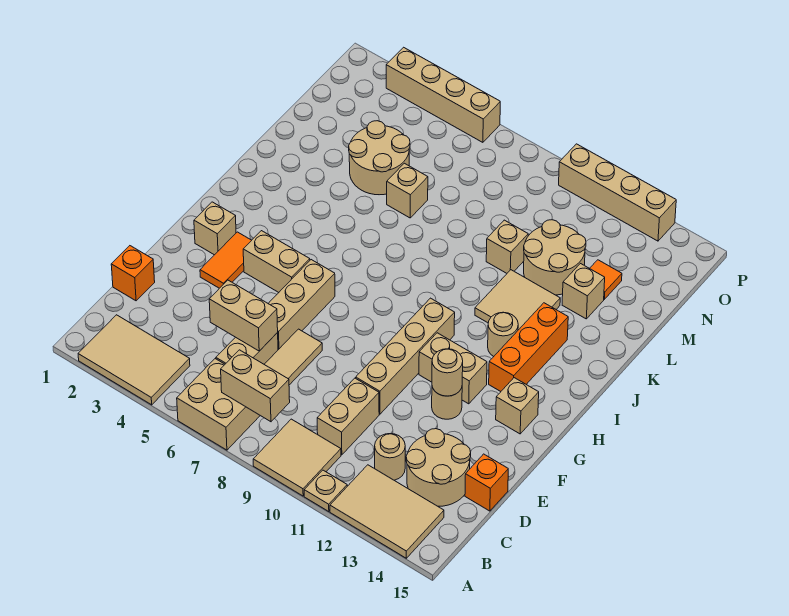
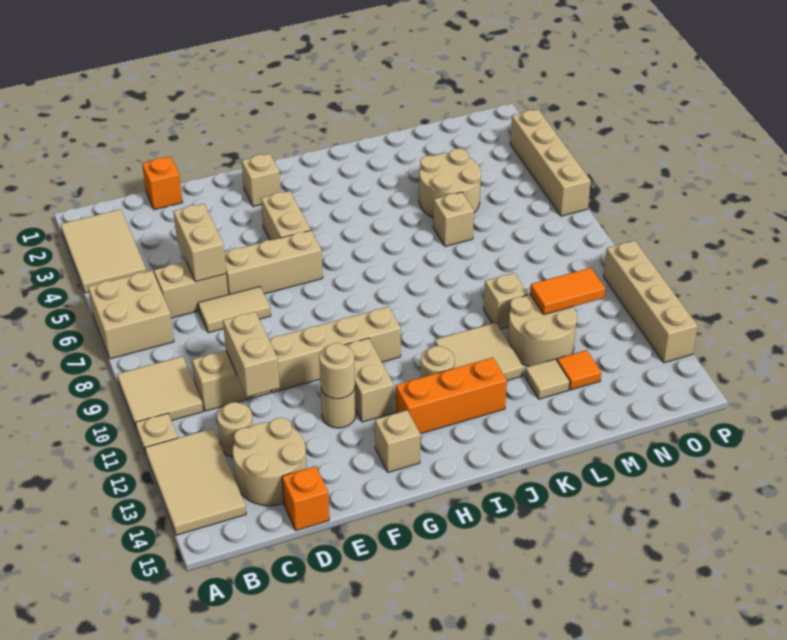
tan brick B7:B8 level 2 -> tan brick D10:D11 level 2
orange tile F3:G3 level 1 -> orange tile M11:N11 level 2
tan brick L13 level 1 -> tan tile L13 level 1

